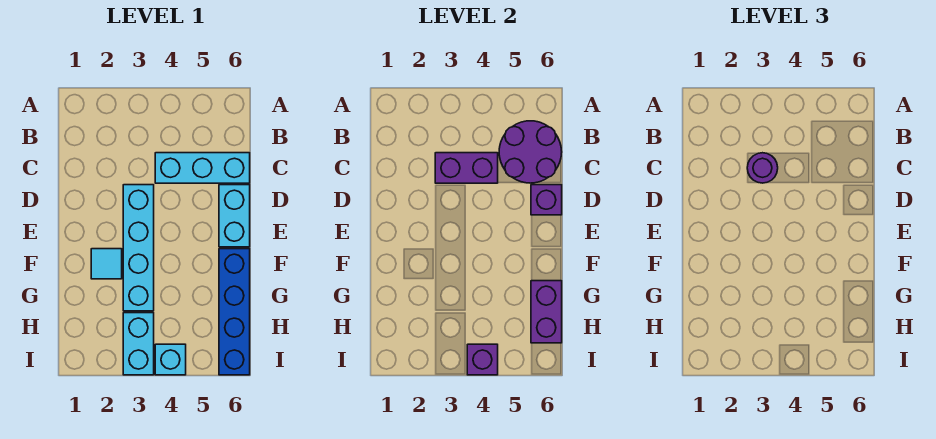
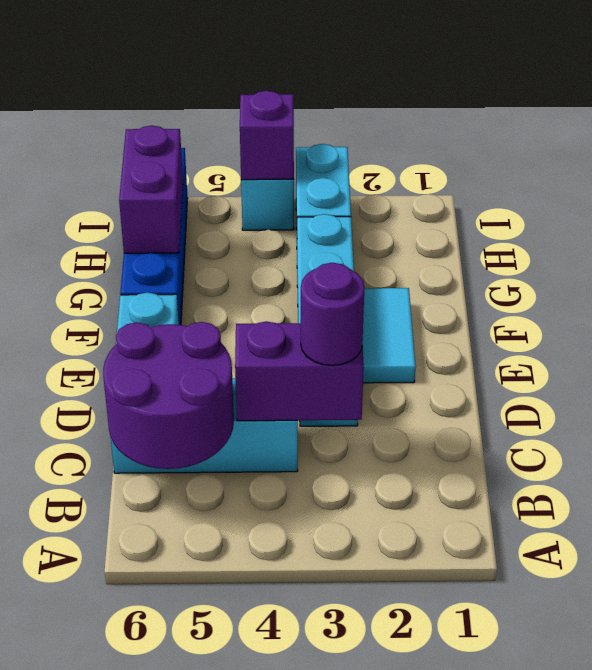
purple brick D6 level 2 -> none
cyan tile F2 level 1 -> cyan tile E2:F2 level 1

